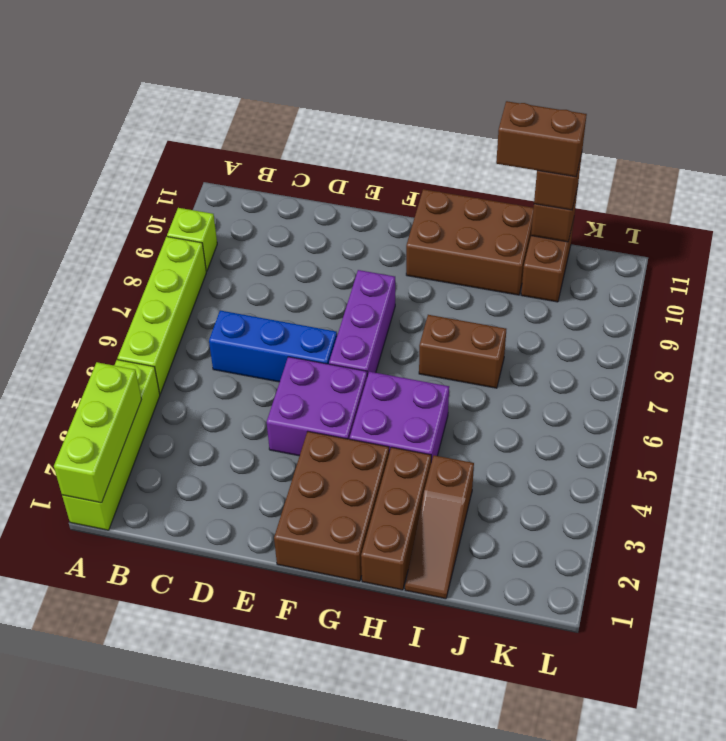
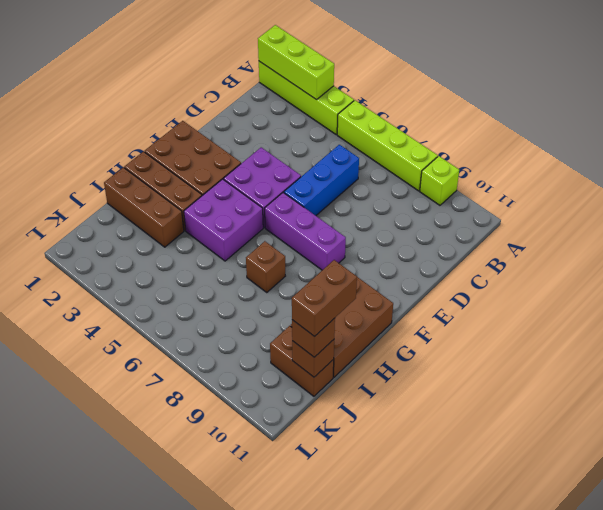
brown brick H7:I7 level 1 -> brown brick H7 level 1
brown slope I1:I3 level 1 top 3 -> brown brick I1:I3 level 1

